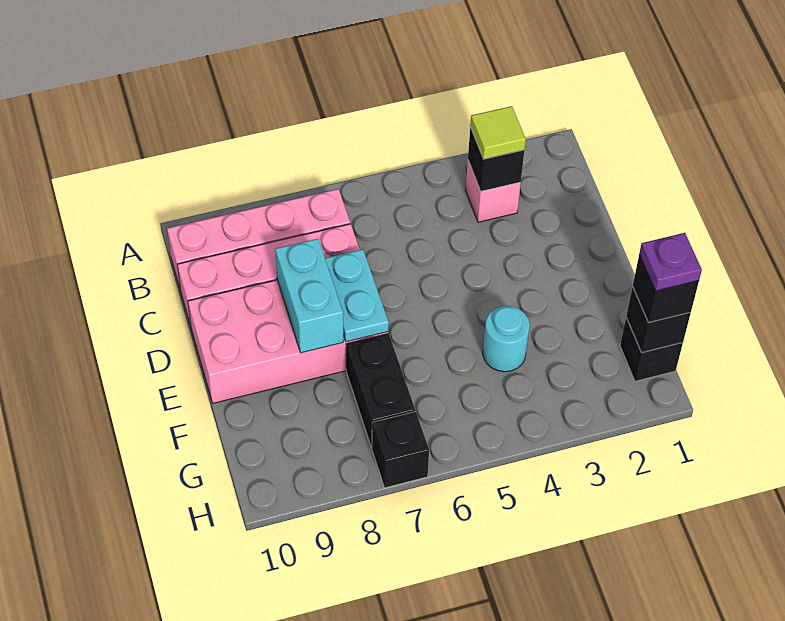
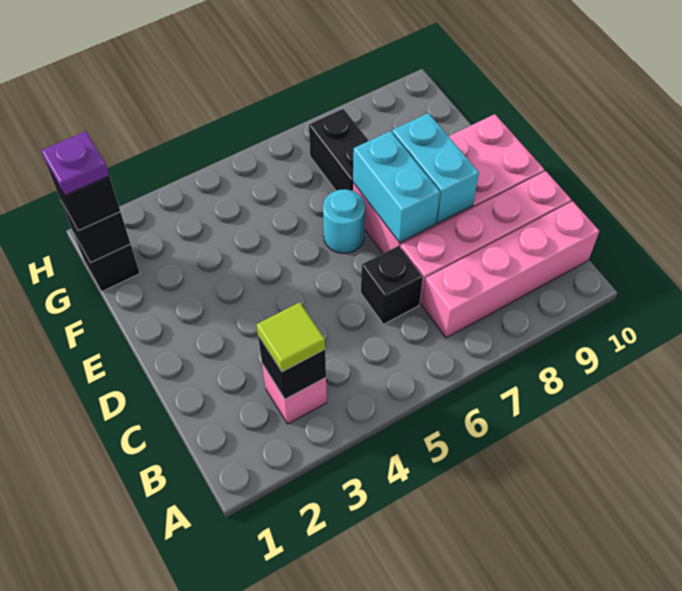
cyan plate D7:E7 level 2 -> cyan brick D7:E7 level 2
cyan round brick F4 level 1 -> cyan round brick E6 level 1
black brick H7 level 1 -> black brick C6 level 1

